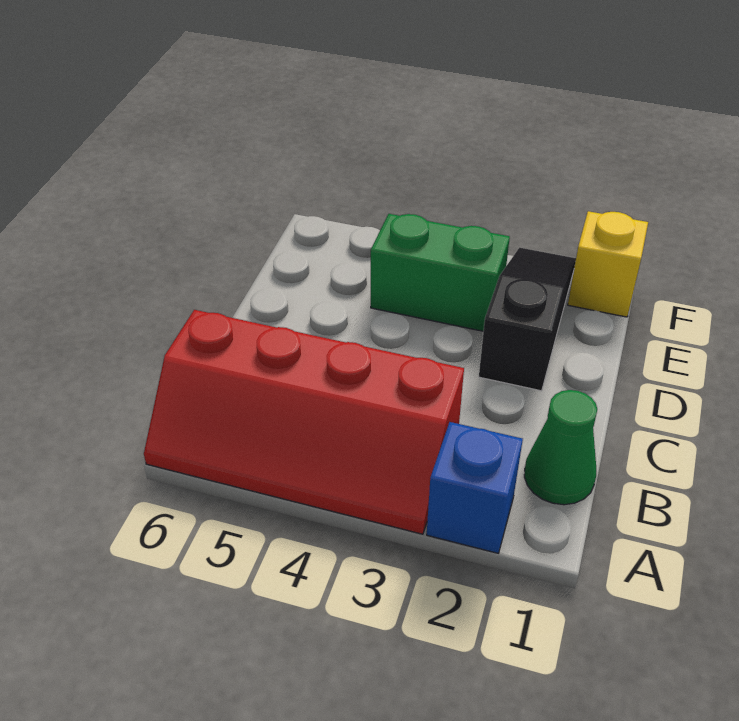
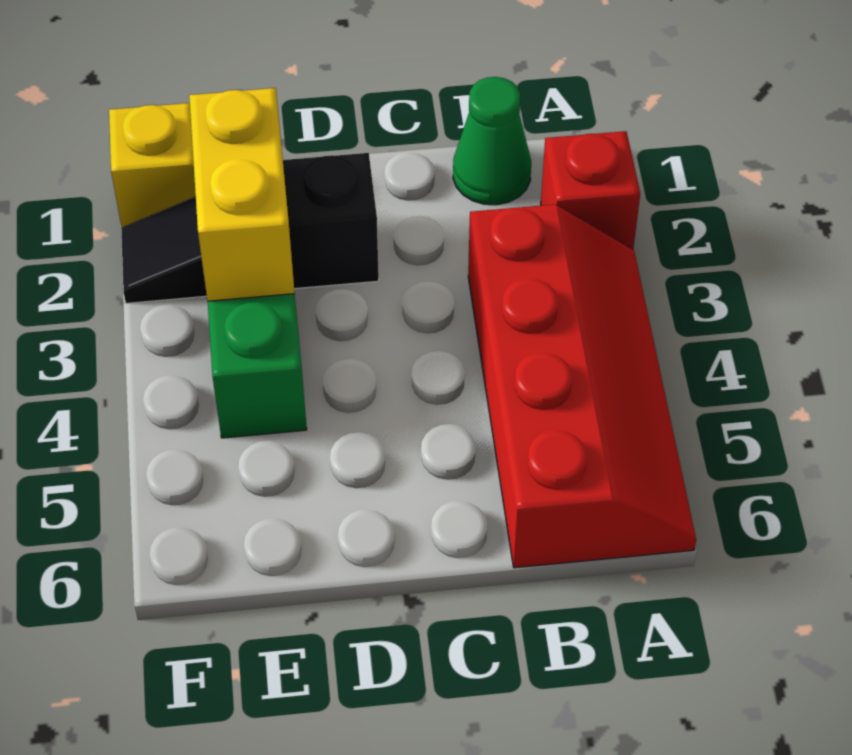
blue brick A2 level 1 -> red brick A2 level 1
none -> yellow brick E2:E3 level 2

